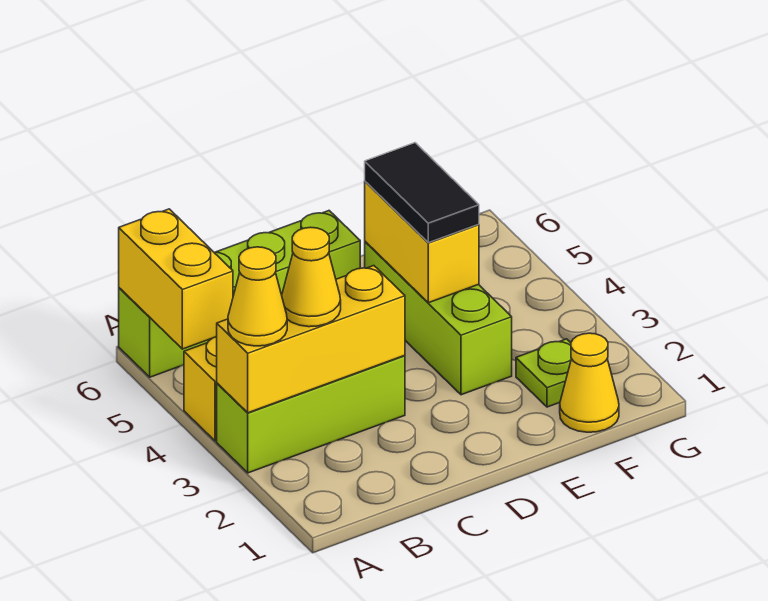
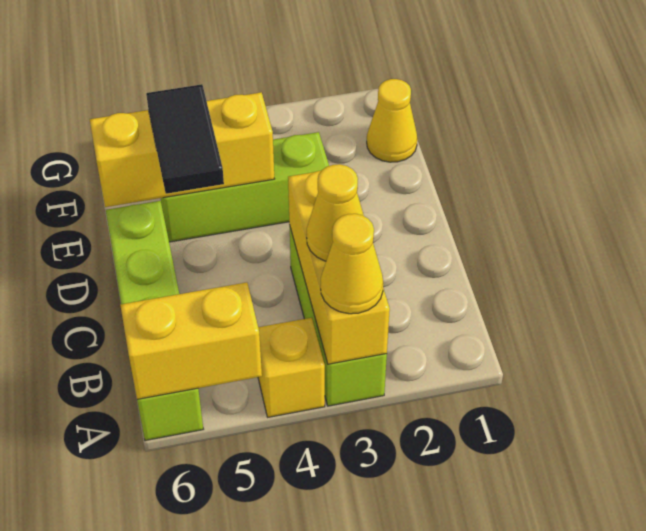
yellow brick E4:E5 level 2 -> yellow brick E4:E6 level 2
black tile E4:E5 level 3 -> black tile D5:E5 level 3
lime plate F2 level 1 -> none

